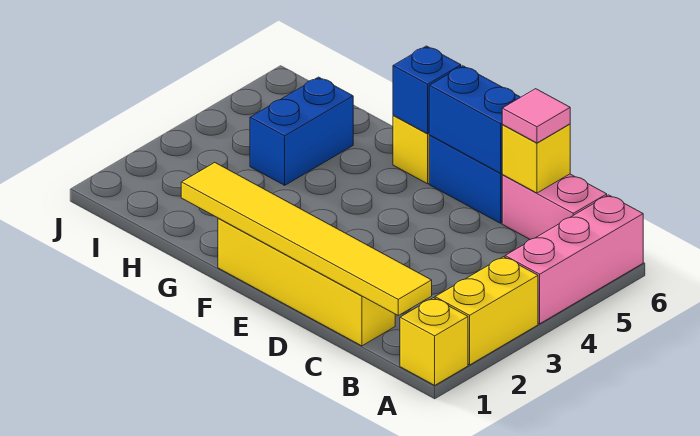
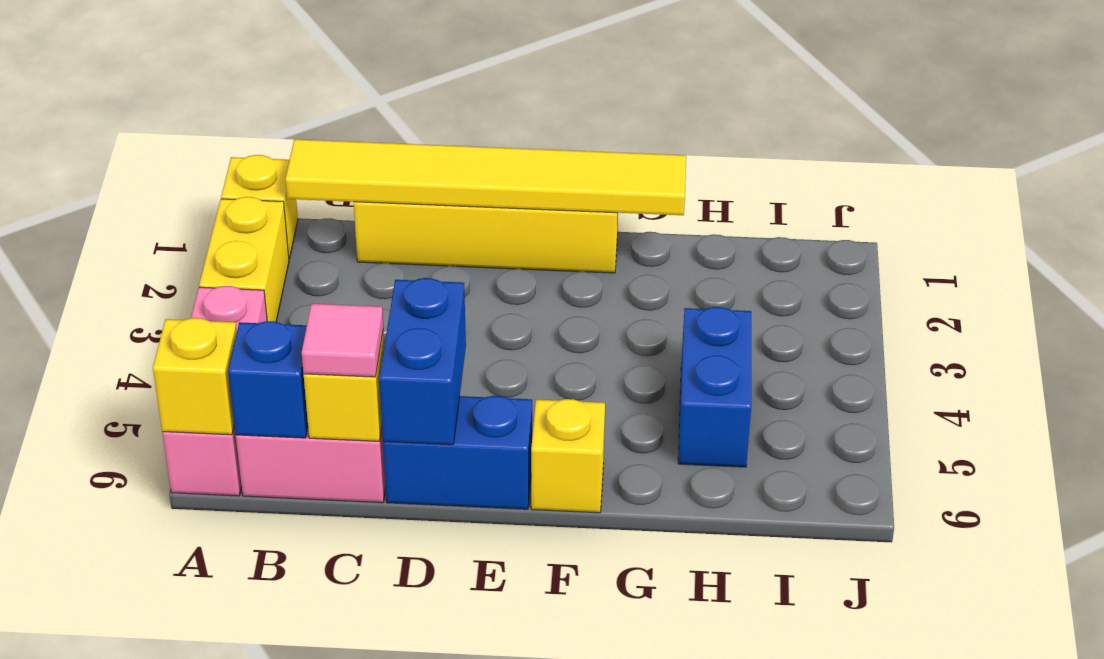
none -> yellow brick A6 level 2
blue brick D6:E6 level 2 -> blue brick D5:D6 level 2
blue brick F6 level 2 -> blue brick B6 level 2

